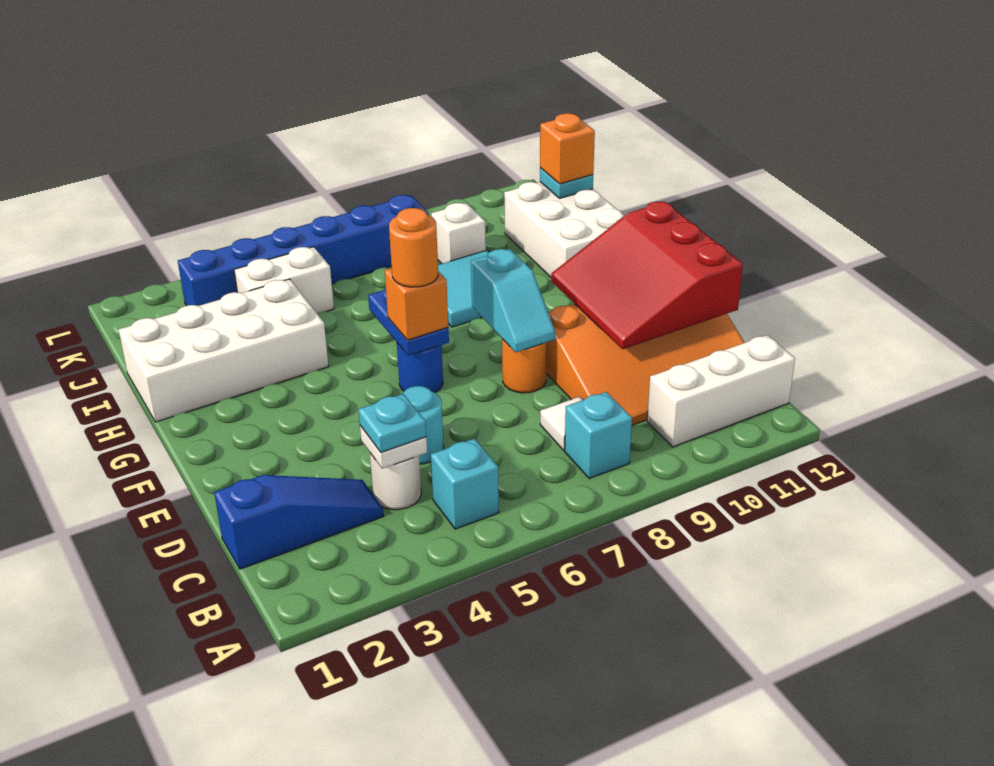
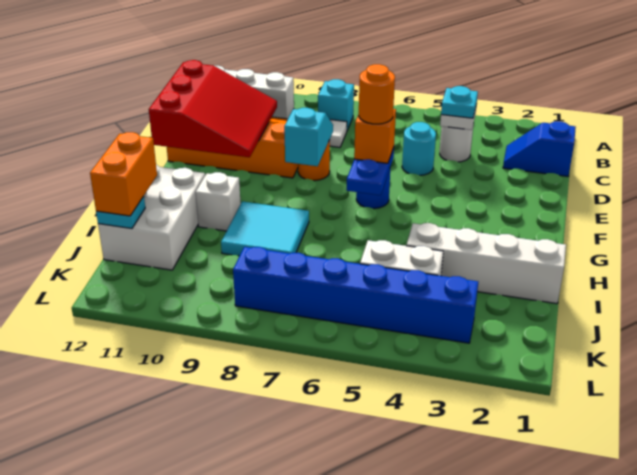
cyan brick B5 level 1 -> none
blue slope C1:C3 level 1 top 1 -> blue slope C1:C2 level 1 top 1
white brick H1:I4 level 1 -> white brick I1:I4 level 1
white brick J9 level 1 -> white brick H10 level 1
orange brick J12 level 3 -> orange brick I12:J12 level 3

